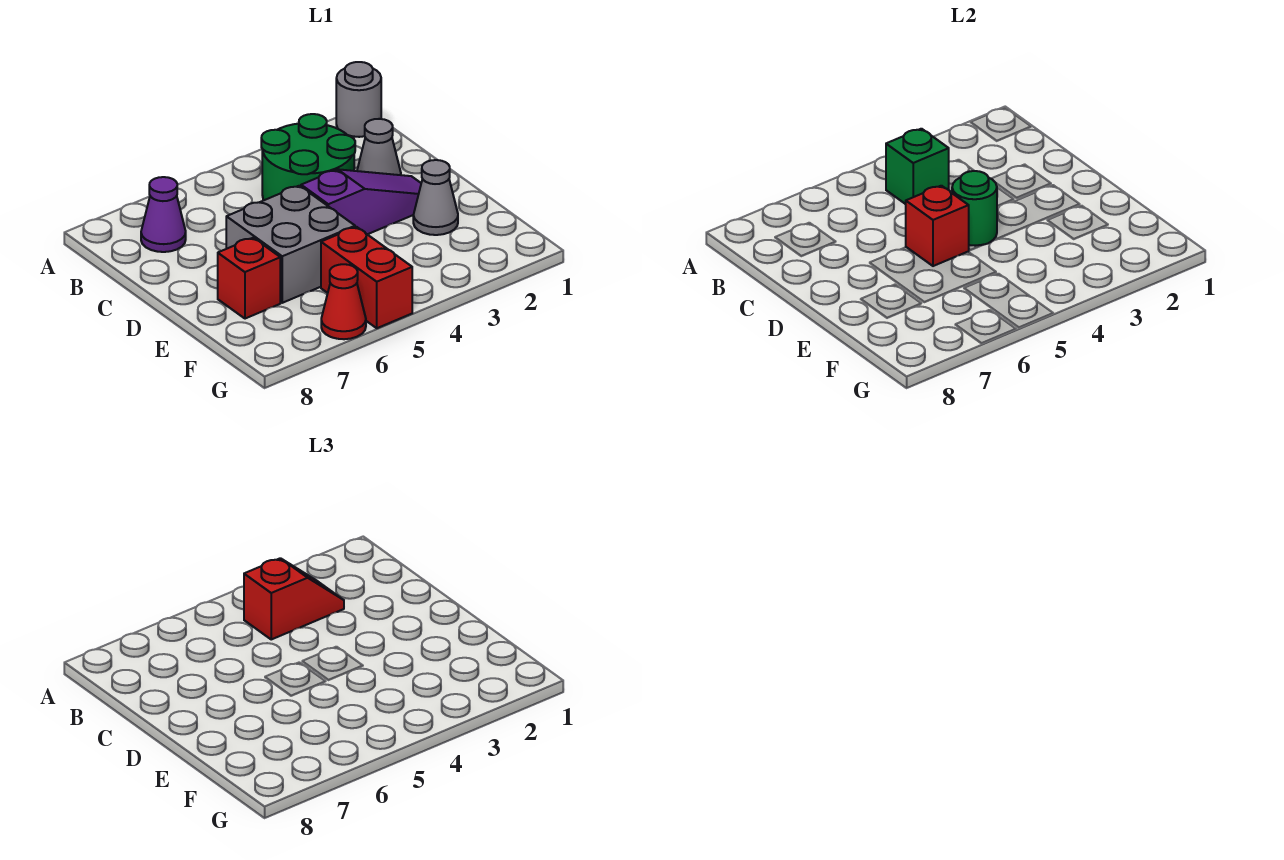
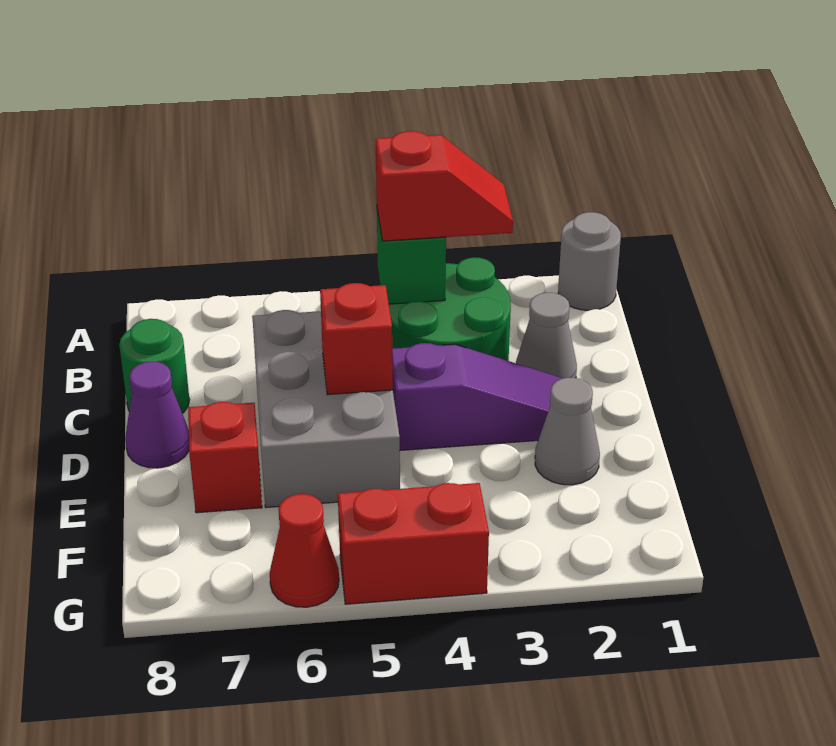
purple cone B7 level 1 -> purple cone D8 level 1
green round brick D4 level 2 -> green round brick C8 level 1
grey brick D5:E6 level 1 -> grey brick C5:E6 level 1
red brick F5:G5 level 1 -> red brick G4:G5 level 1

